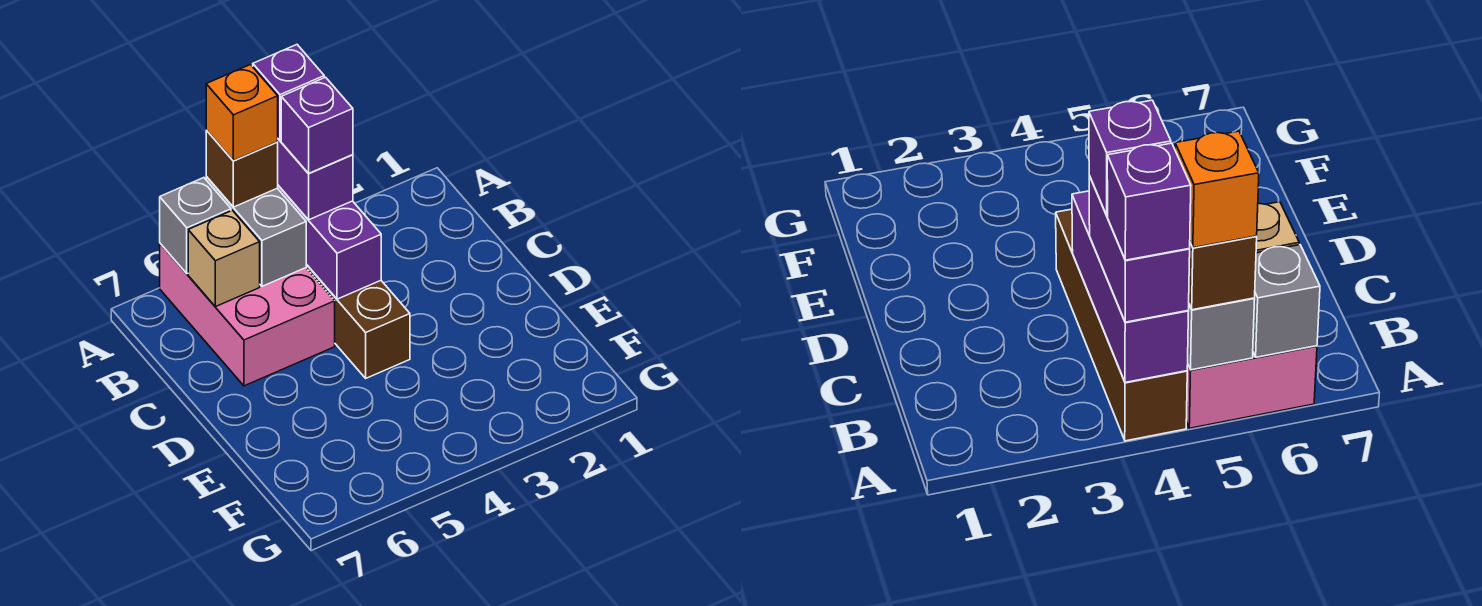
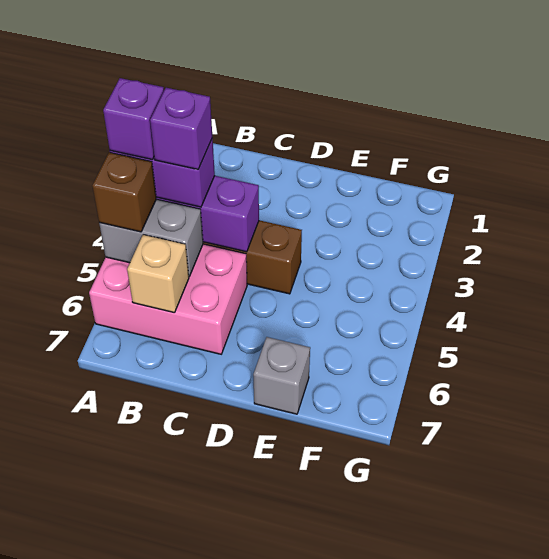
orange brick A5 level 4 -> none
grey brick A6 level 2 -> grey brick E7 level 1

